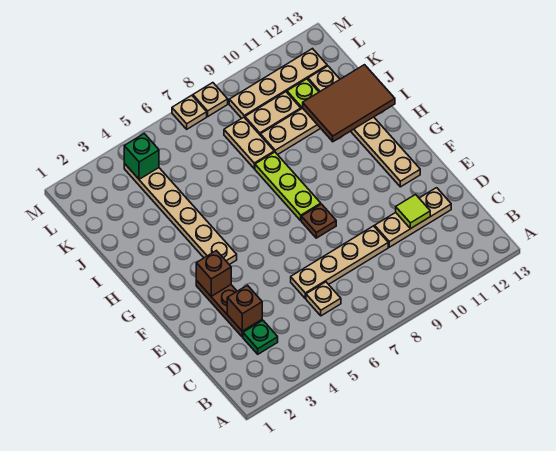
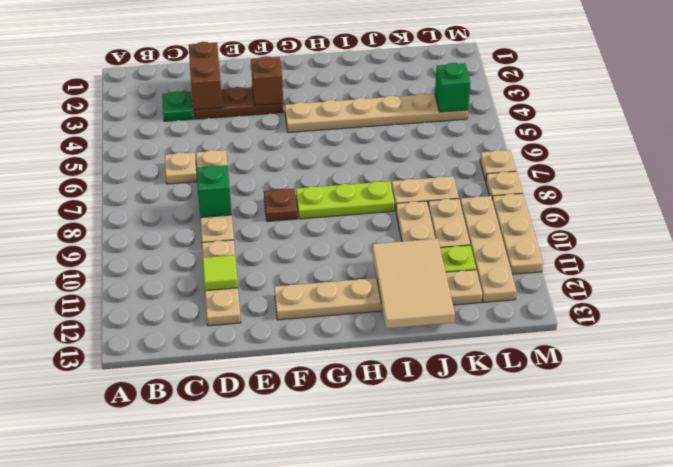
brown brick D3 level 2 -> brown brick D2:D3 level 2
none -> green brick D8 level 2
brown tile I11:J13 level 2 -> tan tile I11:J13 level 2
none -> tan plate M9:M11 level 1

